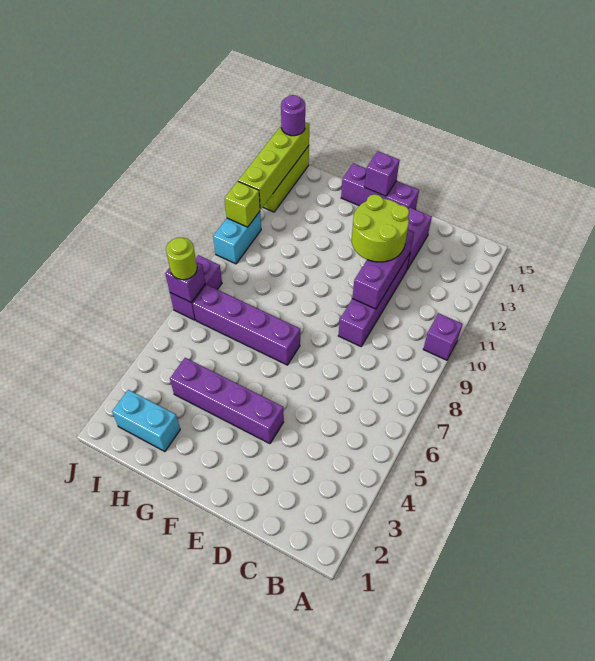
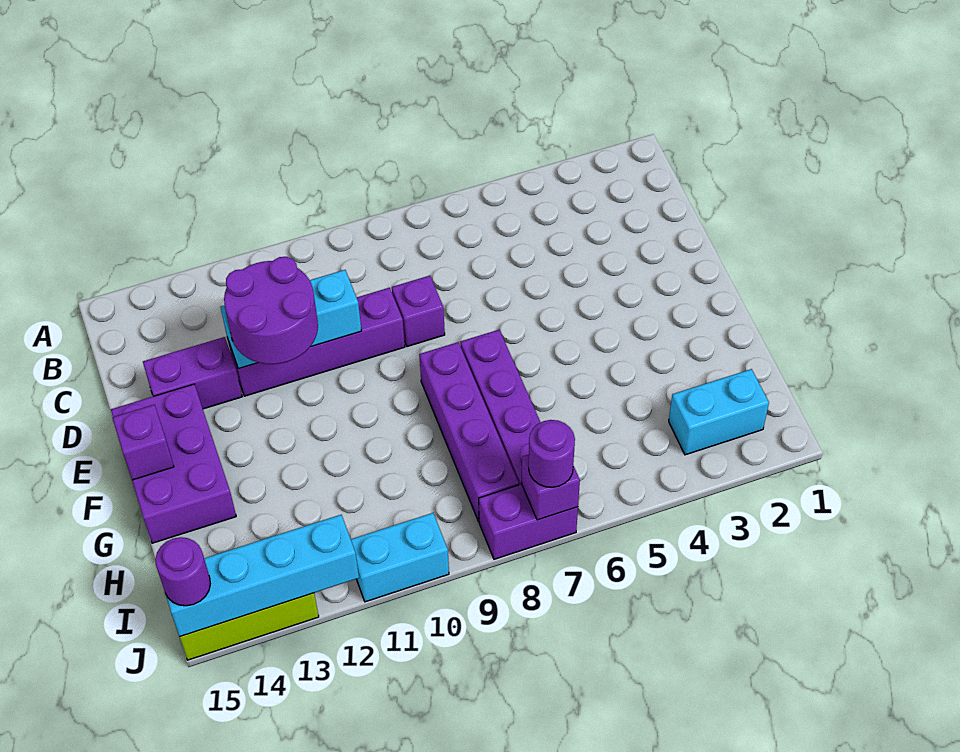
purple brick A10 level 1 -> purple brick D8 level 1
purple brick D10:D12 level 2 -> cyan brick D10:D12 level 2
lime round brick D11:E12 level 3 -> purple round brick D11:E12 level 3
purple brick E4:H4 level 1 -> purple brick F8:I8 level 1
purple brick E15:G15 level 1 -> purple brick E14:G15 level 1
cyan brick H2:I2 level 1 -> cyan brick I2:I3 level 1
lime round brick J7 level 3 -> purple round brick J7 level 3
lime brick J11 level 2 -> none
lime brick J12:J15 level 2 -> cyan brick J12:J15 level 2

